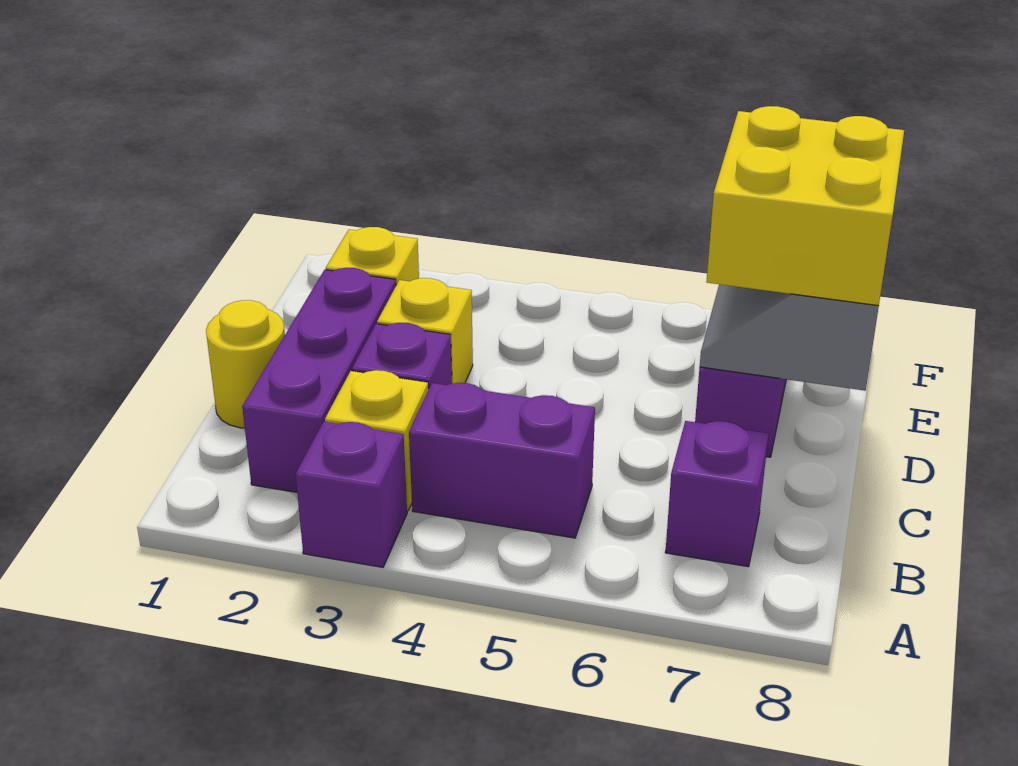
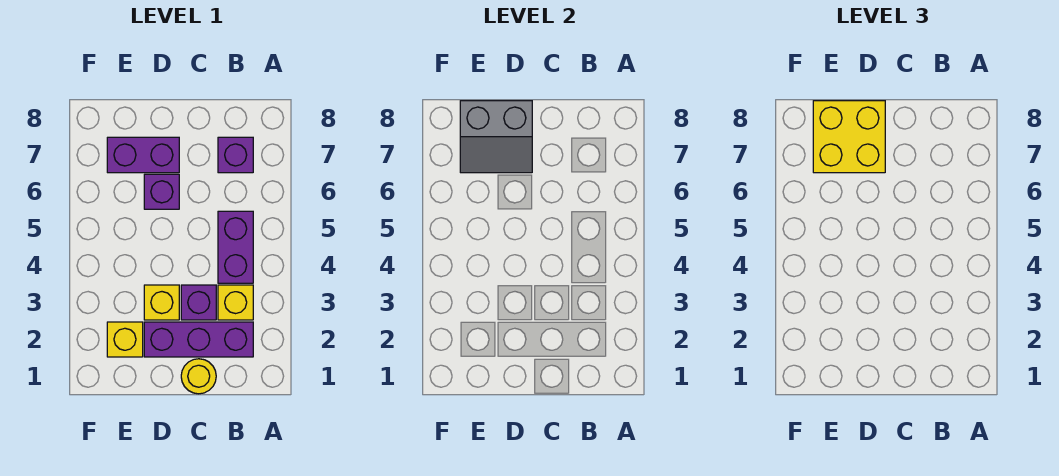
purple brick A3 level 1 -> purple brick D6 level 1

